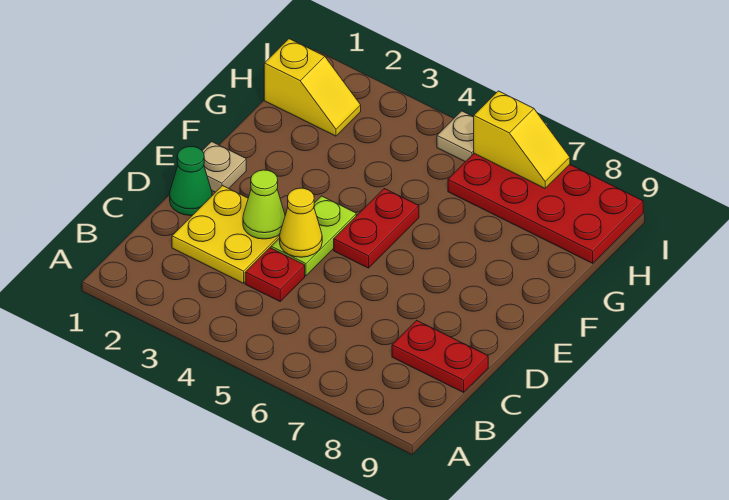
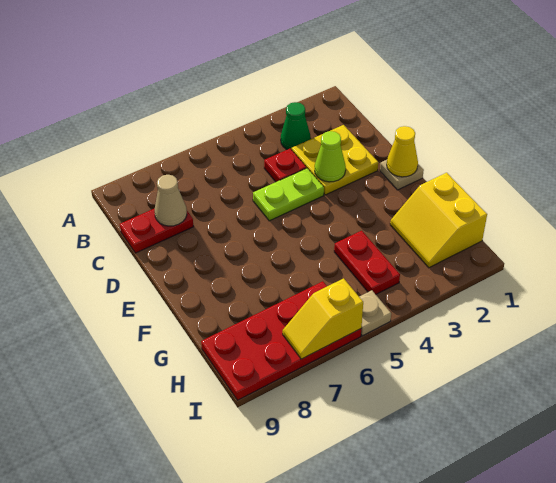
none -> tan cone C8 level 2
green cone D1 level 1 -> green cone B3 level 1
lime plate D4:E4 level 1 -> lime plate D4:D5 level 1
yellow cone D4 level 2 -> yellow cone E1 level 2
red plate E5:F5 level 1 -> red plate G4:H4 level 1
yellow slope H1:H2 level 1 top 1 -> yellow slope G1:H2 level 1 top 1

